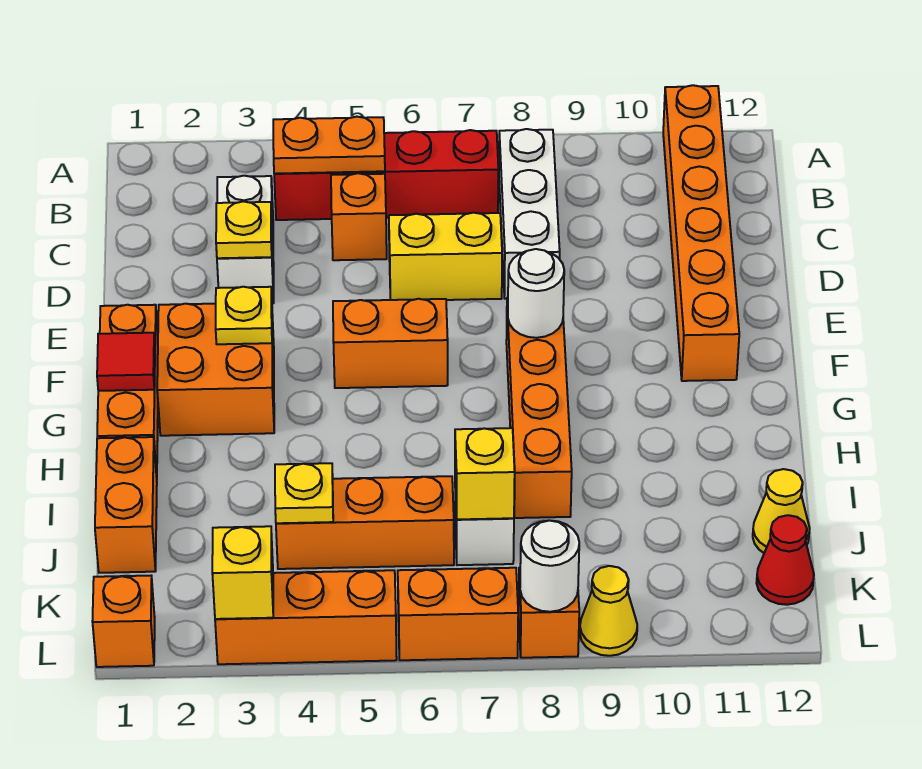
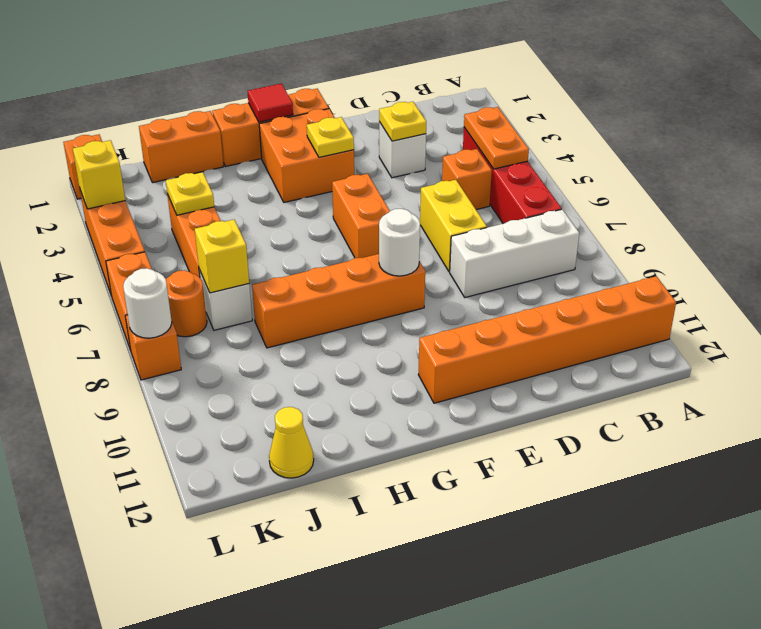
white brick C3:D3 level 1 -> white brick D3 level 1
none -> orange round brick K7 level 1
red cone K12 level 1 -> none
yellow cone L9 level 1 -> none

